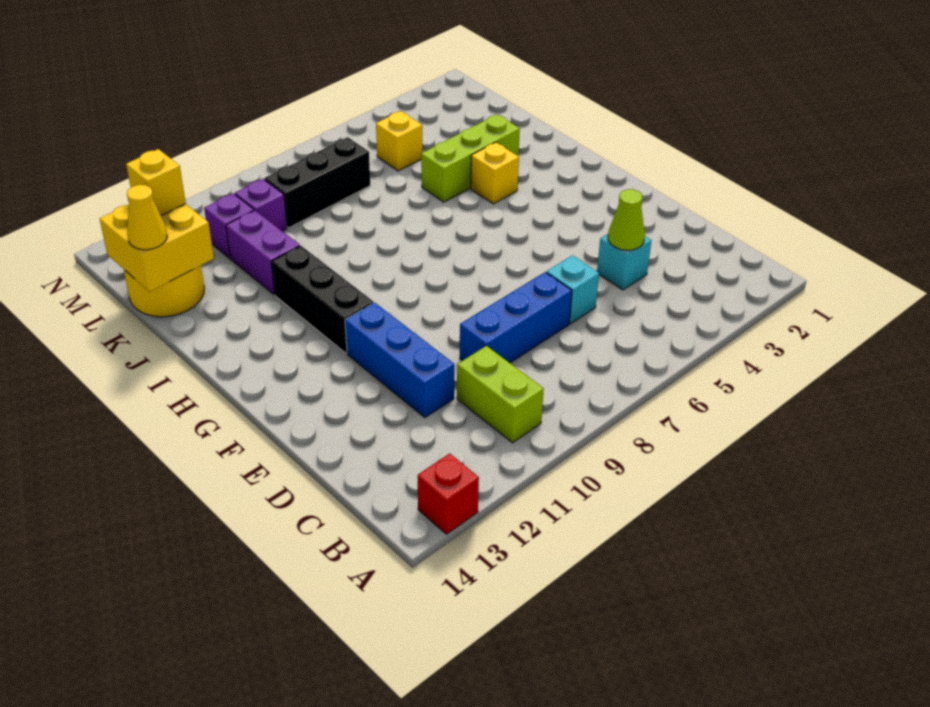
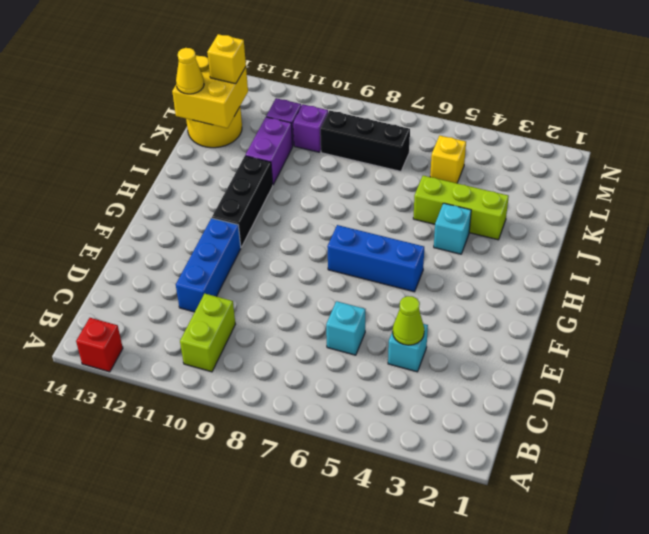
blue brick D7:D9 level 1 -> blue brick G5:G7 level 1
yellow brick I4 level 1 -> cyan brick I4 level 1

